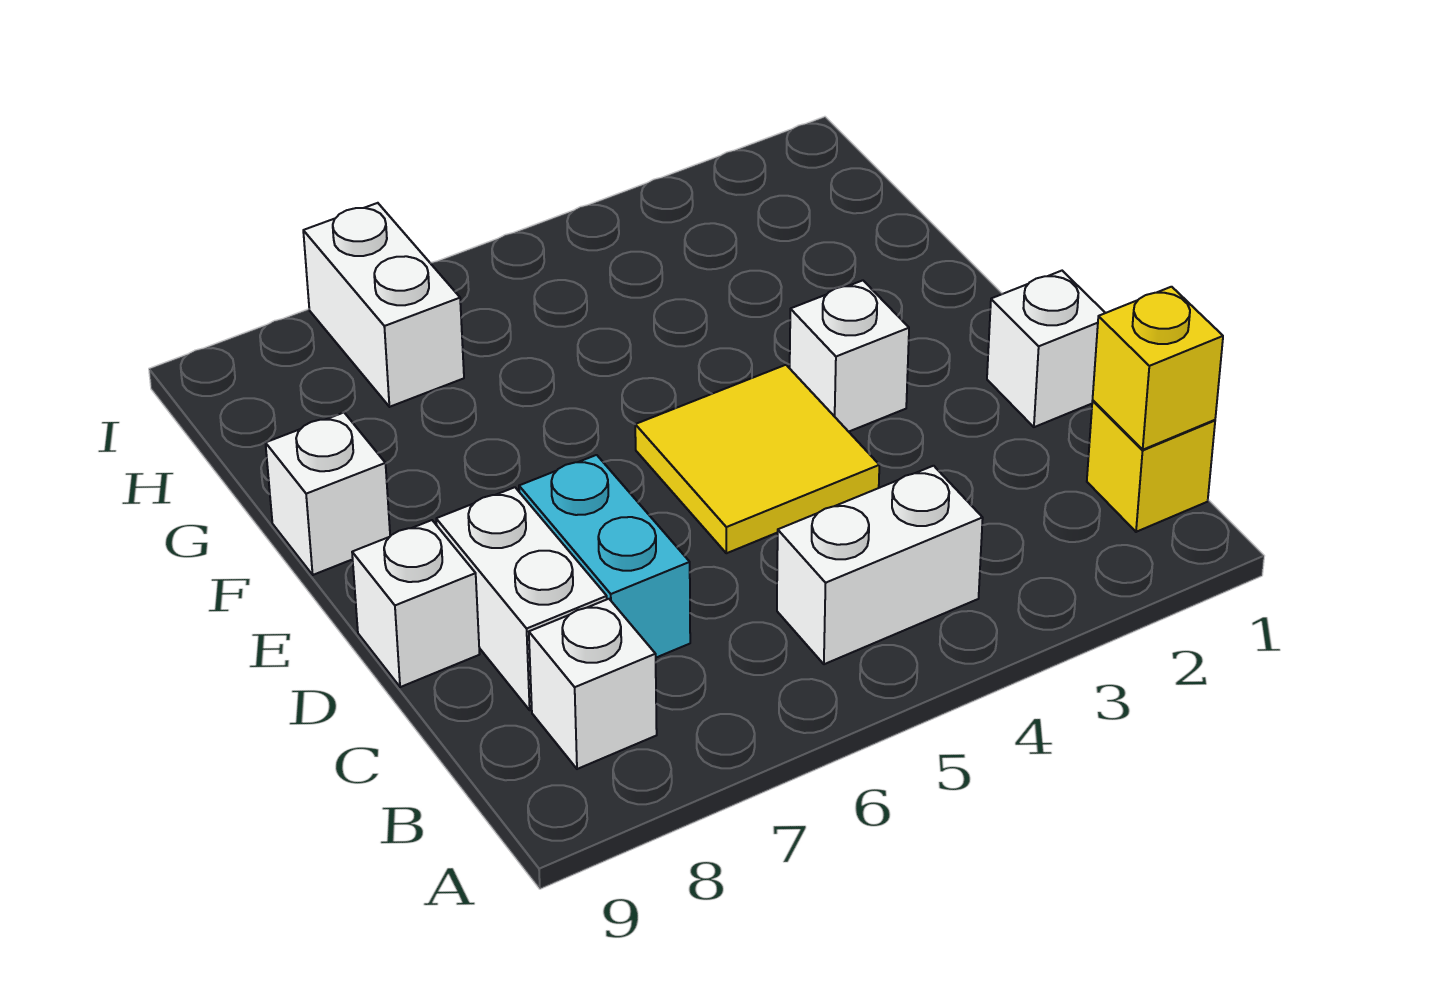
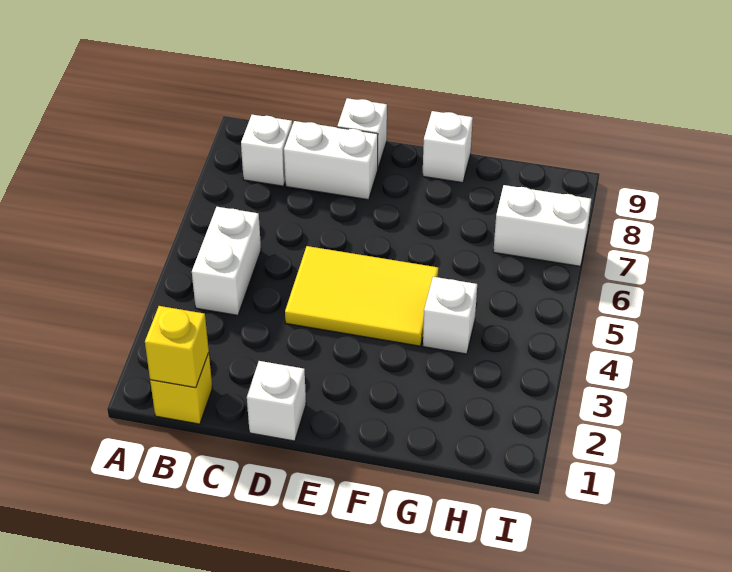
cyan brick C7:D7 level 1 -> none
yellow tile D4:E5 level 1 -> yellow tile D4:F5 level 1
white brick E3 level 1 -> white brick G4 level 1

